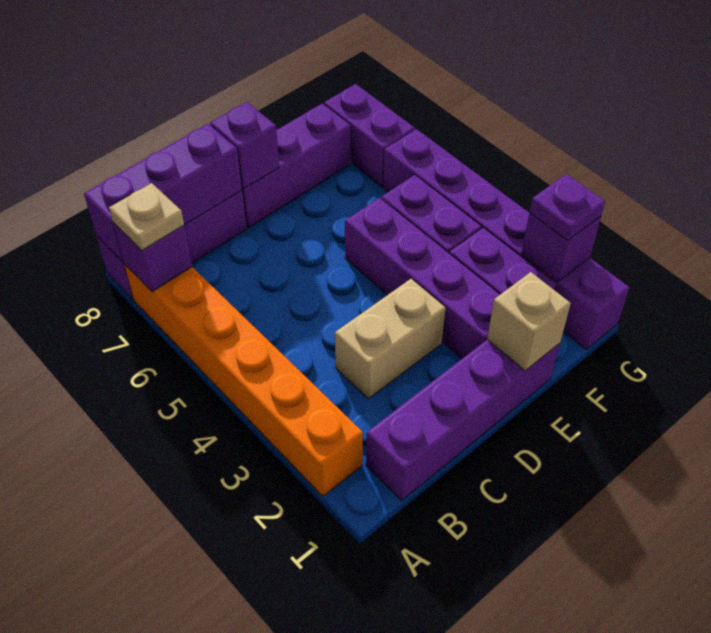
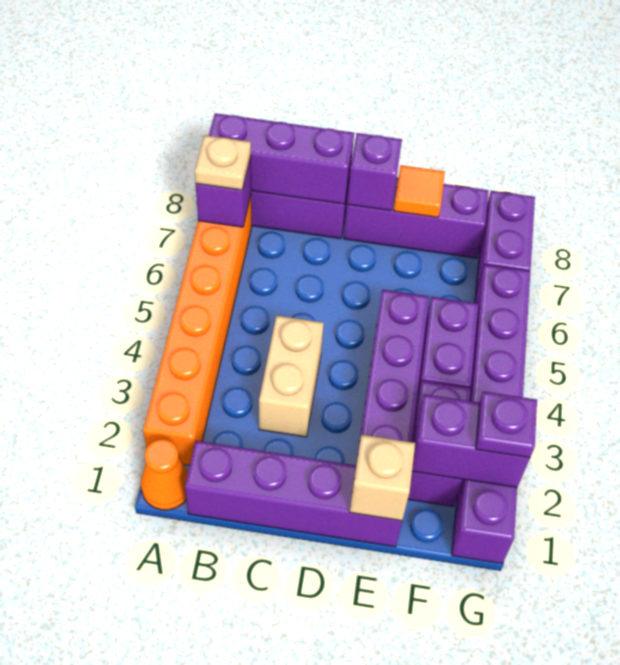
none -> orange cone A1 level 1
tan brick C3:D3 level 1 -> tan brick C3:C4 level 1
none -> orange tile E8 level 2
purple brick G2 level 2 -> purple brick F2:G2 level 2

